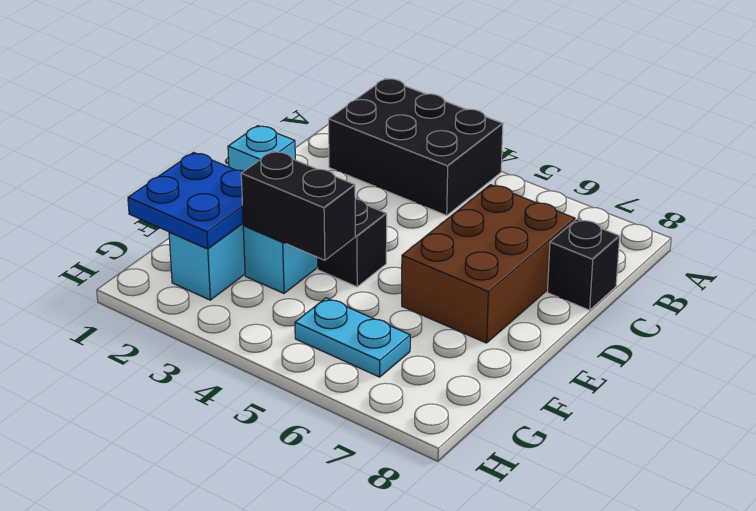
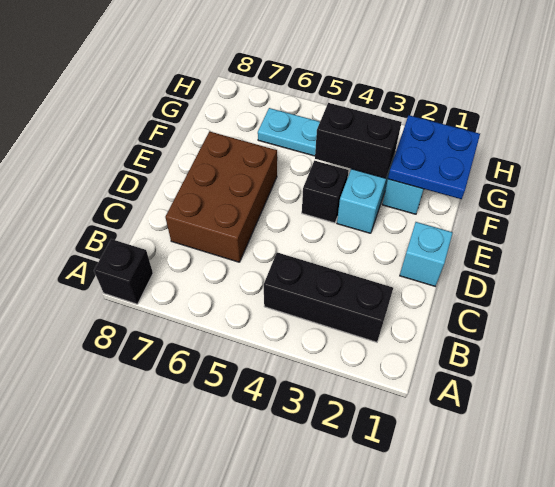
black brick A2:B4 level 1 -> black brick B2:B4 level 1
black brick C8 level 1 -> black brick A8 level 1

